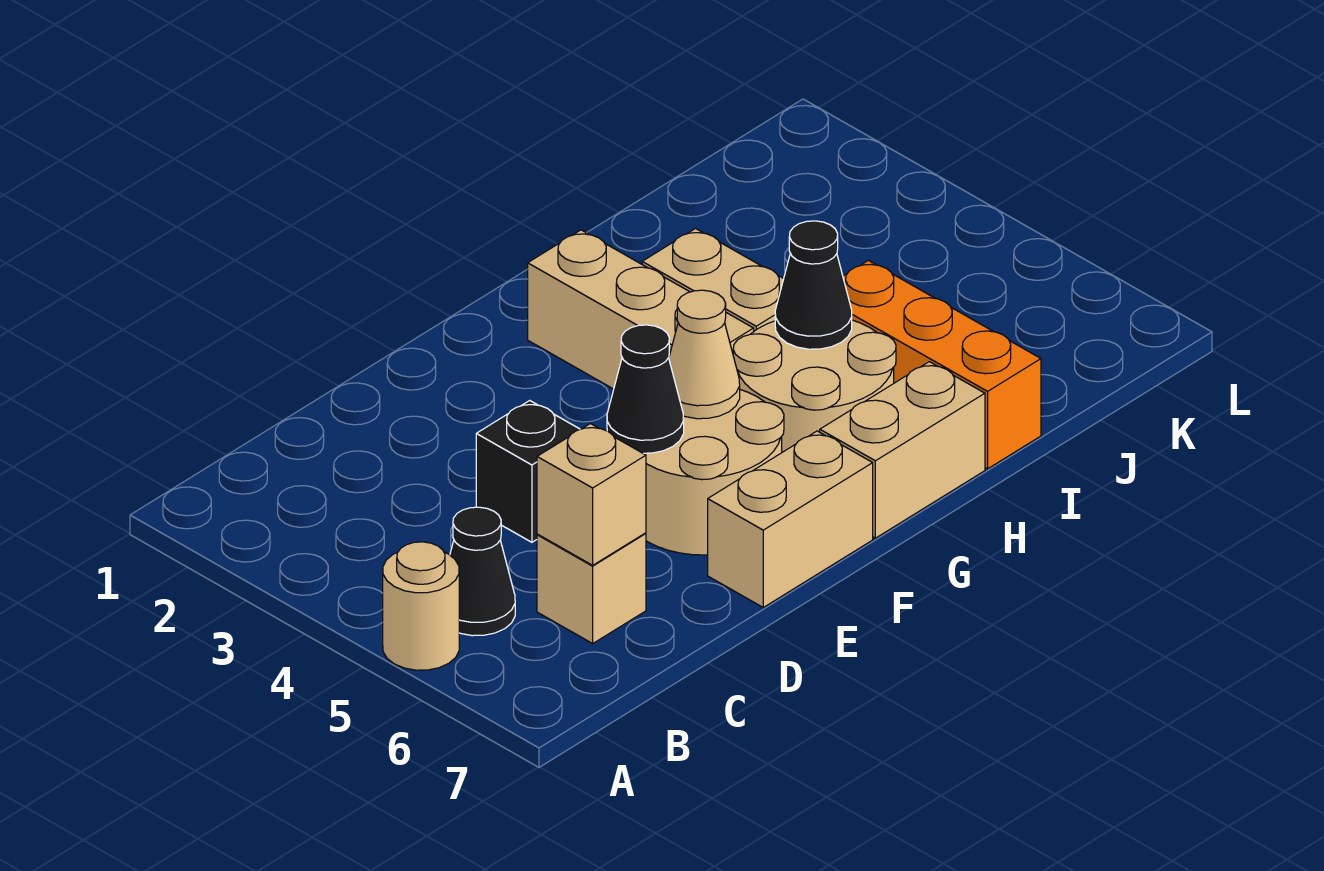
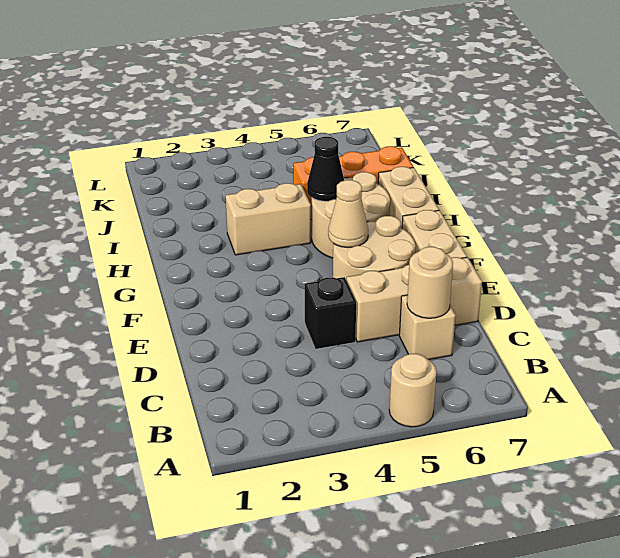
black cone B5 level 1 -> none
tan brick C6 level 2 -> tan round brick C6 level 2
black cone E5 level 2 -> none
tan brick G2:G4 level 1 -> tan brick D5:D7 level 1

